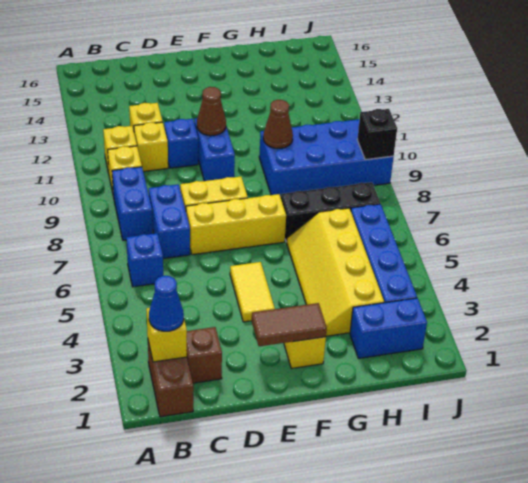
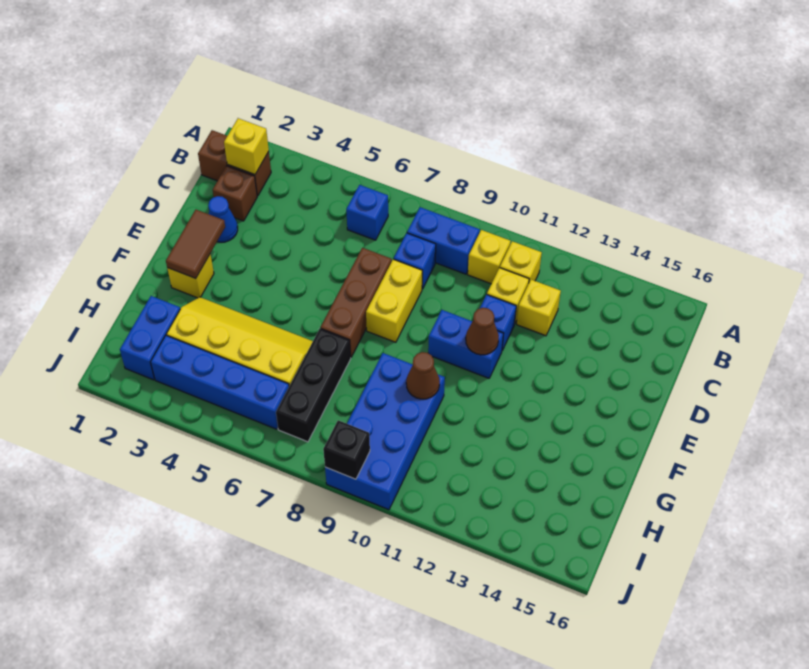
blue cone B2 level 3 -> blue cone D2 level 1
blue brick C7:C8 level 1 -> blue brick C8 level 1
yellow brick D7:F7 level 1 -> brown brick D7:F7 level 1
yellow tile E4:E5 level 1 -> none

